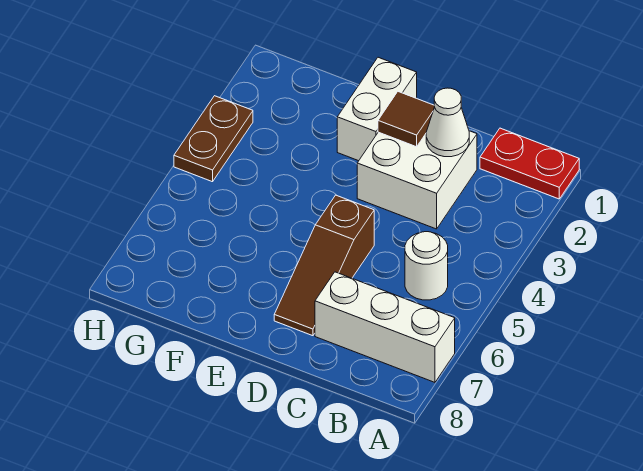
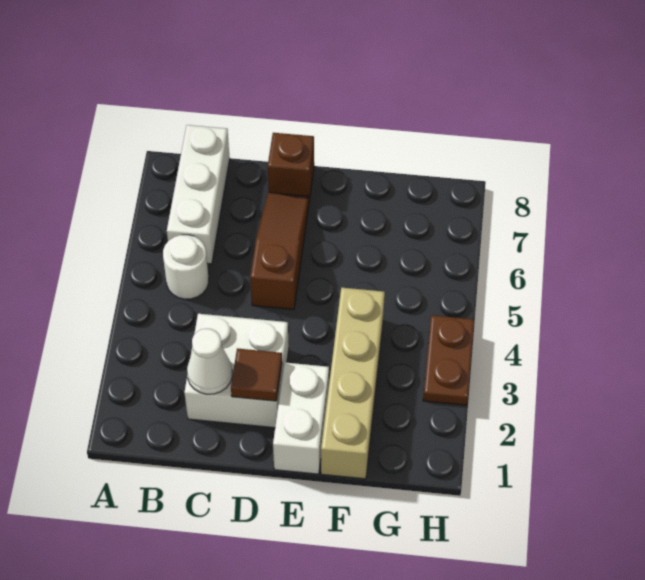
red plate A1:B1 level 1 -> none
white brick A7:C7 level 1 -> white brick B6:B8 level 1
none -> brown brick D8 level 1
none -> tan brick F1:F4 level 1

